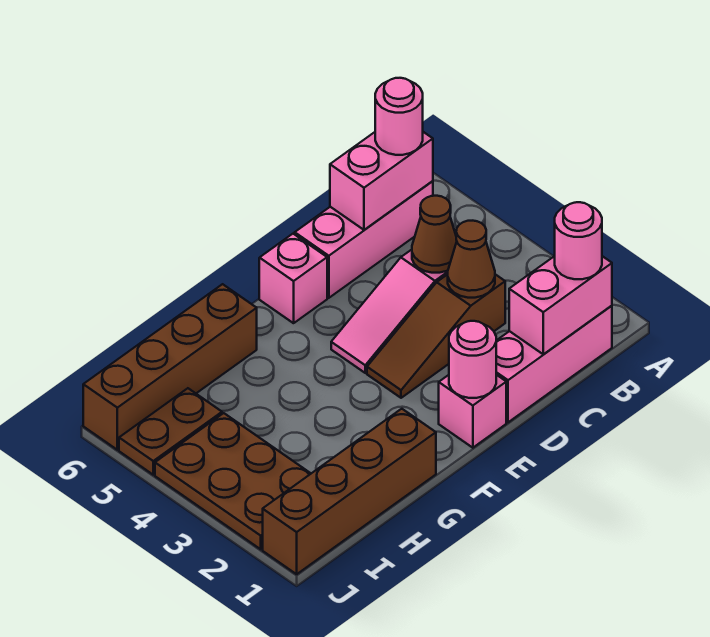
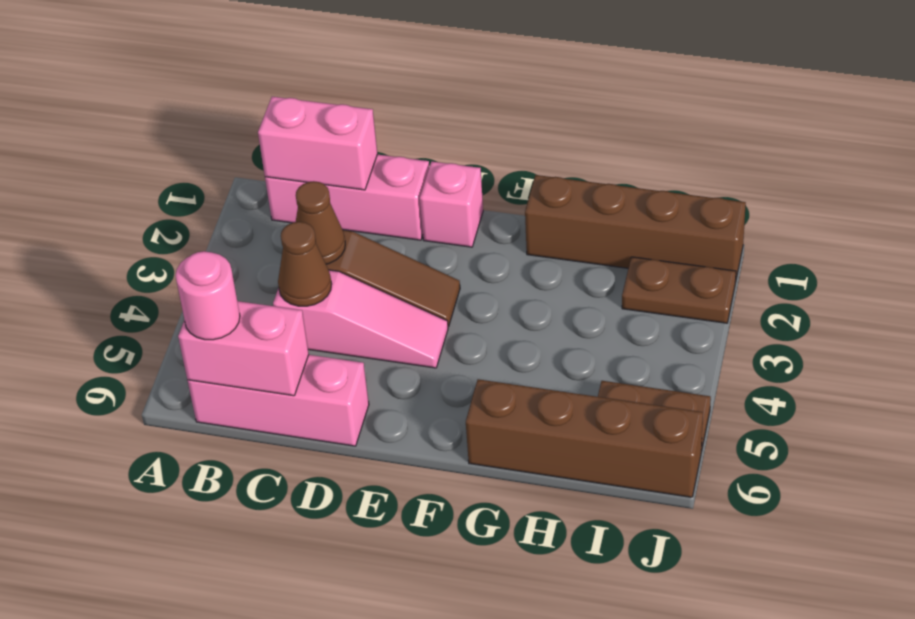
pink round brick B1 level 3 -> none
pink round brick E1 level 2 -> none
pink brick E6 level 1 -> none
brown plate I2:J4 level 1 -> brown plate I2:J2 level 1

